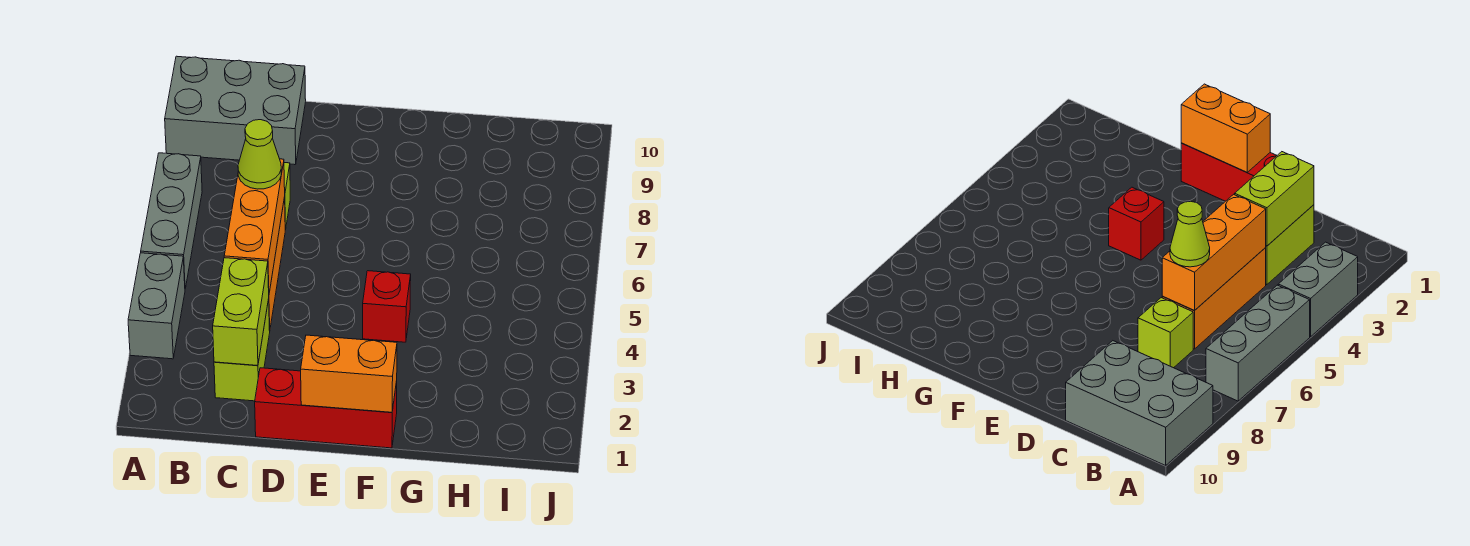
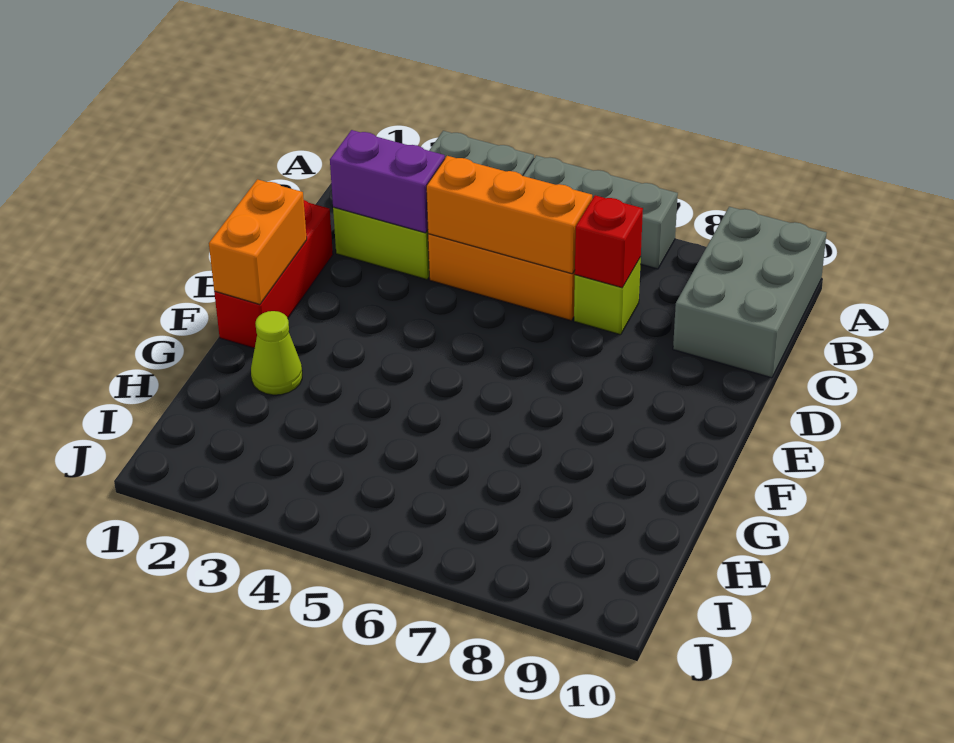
lime brick C2:C3 level 2 -> purple brick C2:C3 level 2
lime cone C6 level 3 -> lime cone G2 level 1
red brick F4 level 1 -> red brick C7 level 2

